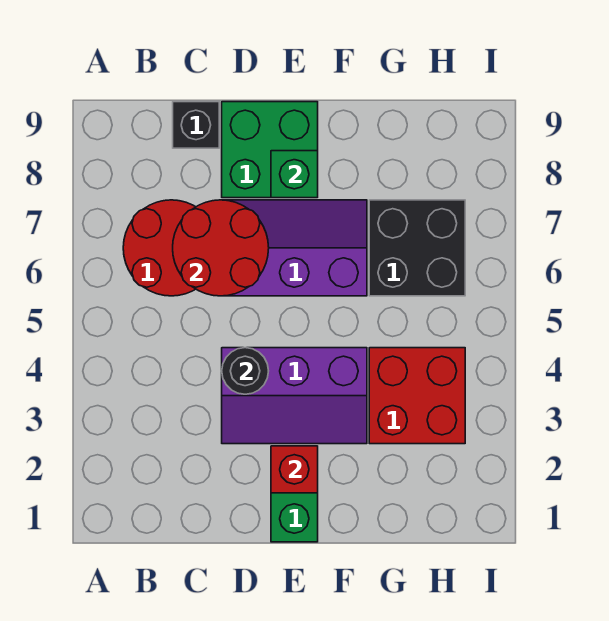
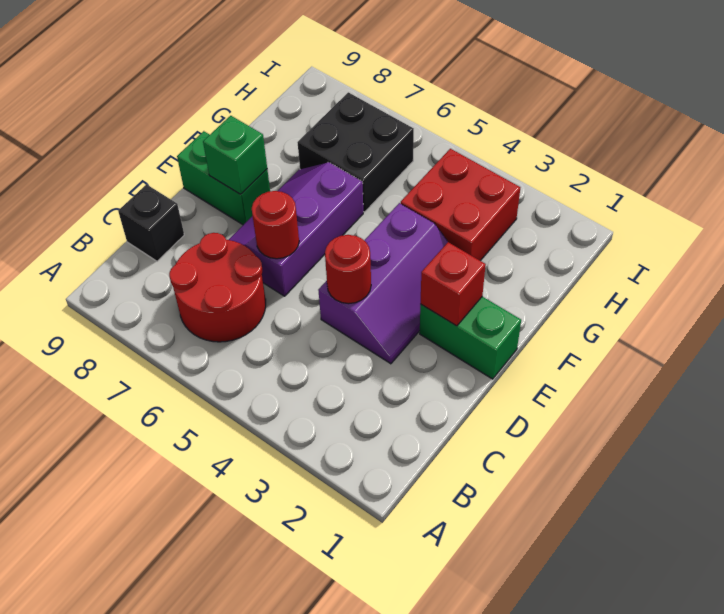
red round brick C6:D7 level 2 -> red round brick D6 level 2
black round brick D4 level 2 -> red round brick D4 level 2
green brick D8:E9 level 1 -> green brick E8:E9 level 1

